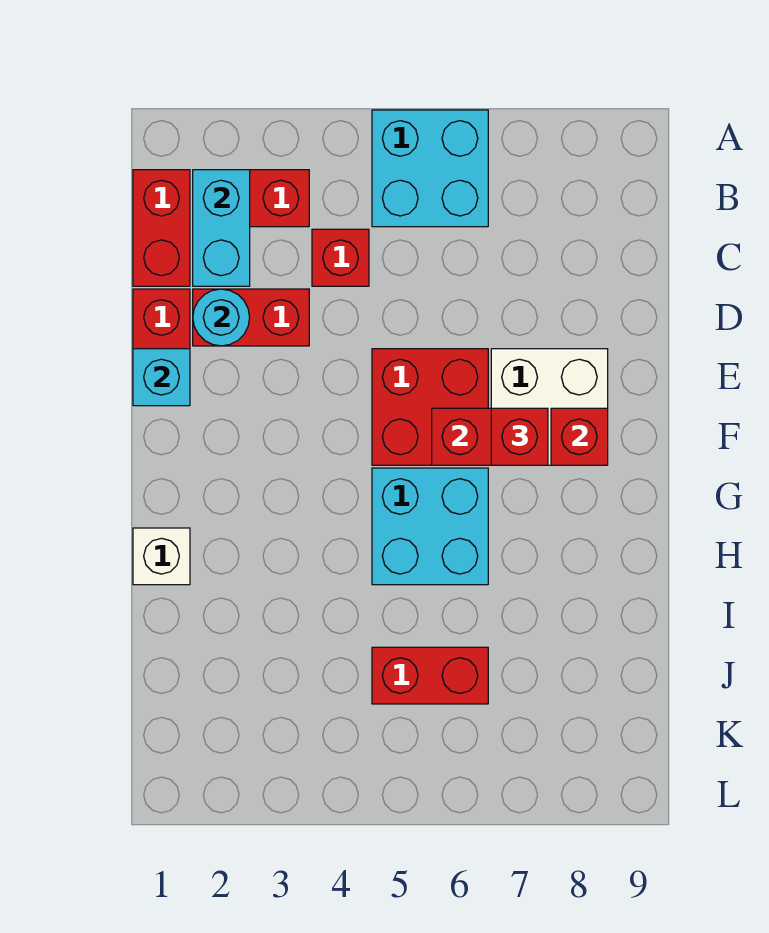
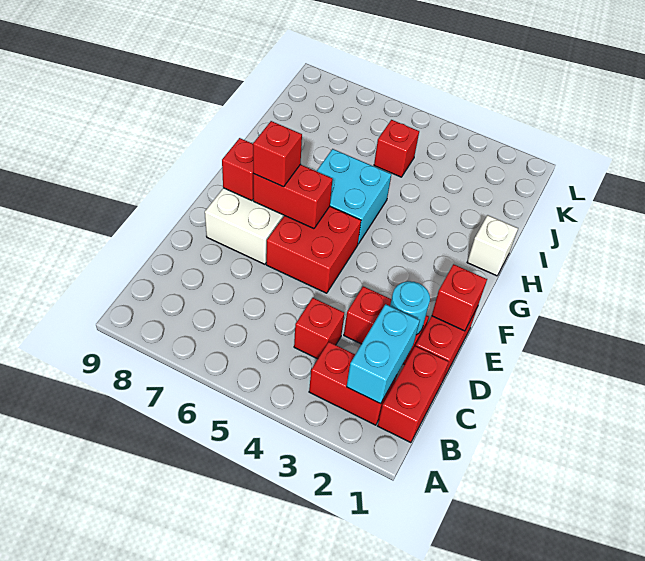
cyan brick A5:B6 level 1 -> none
cyan brick E1 level 2 -> red brick E1 level 2
red brick J5:J6 level 1 -> red brick J5 level 1

